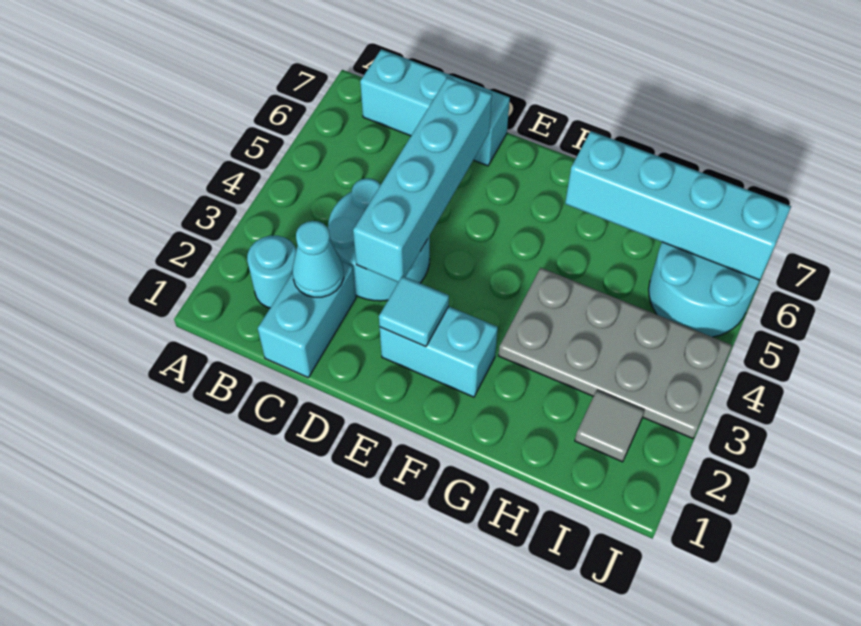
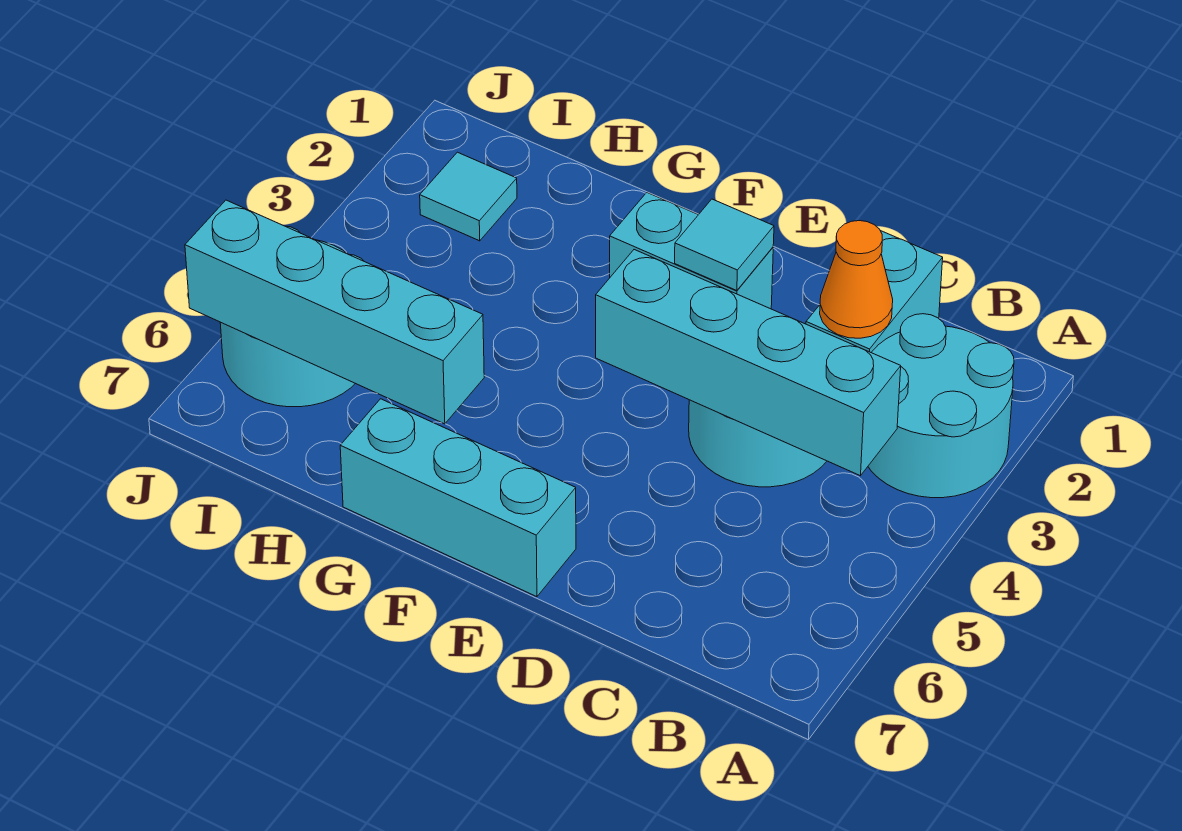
cyan round brick B2 level 1 -> cyan round brick A2:B3 level 1
cyan brick B7:D7 level 1 -> cyan brick E7:G7 level 1
cyan cone C2 level 2 -> orange cone C2 level 2
cyan brick D3:D6 level 2 -> cyan brick B4:E4 level 2
grey plate G3:J4 level 1 -> none
grey tile I2 level 1 -> cyan tile I2 level 1

